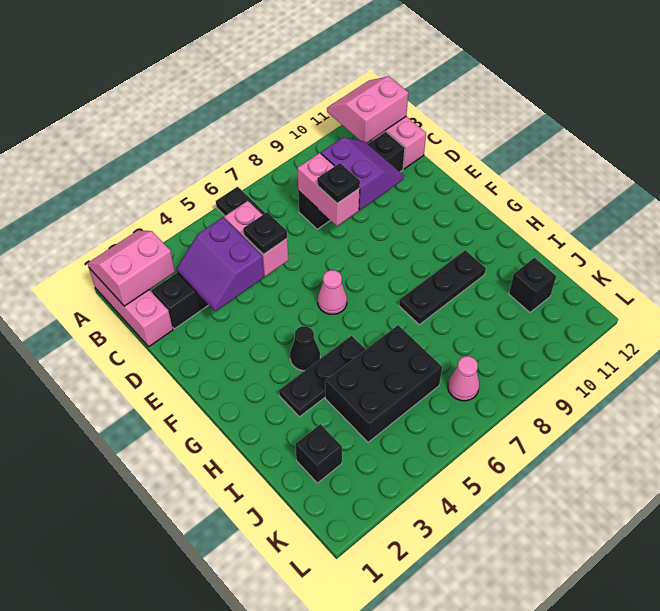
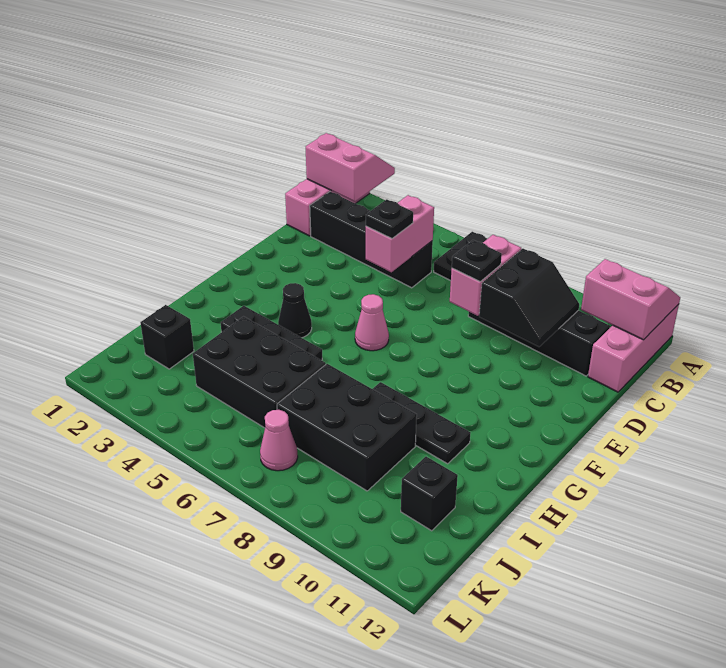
purple slope C3:D4 level 2 top 4 -> none
purple slope C9:D10 level 2 top 9 -> black slope C9:D10 level 2 top 9
none -> black brick I7:J9 level 1

